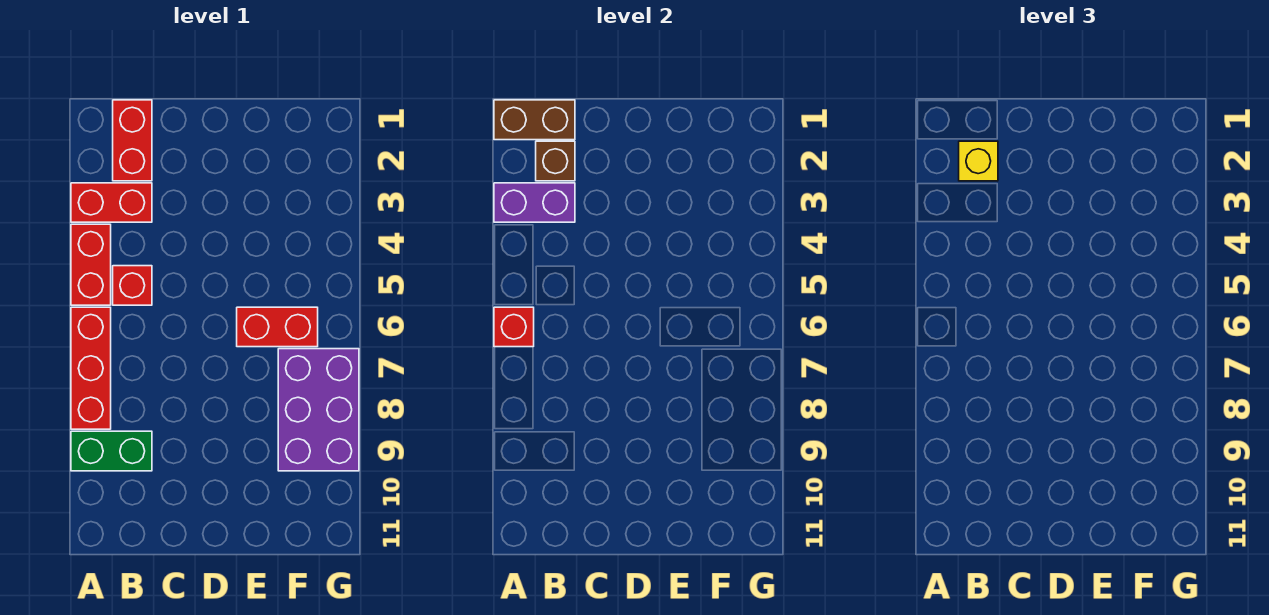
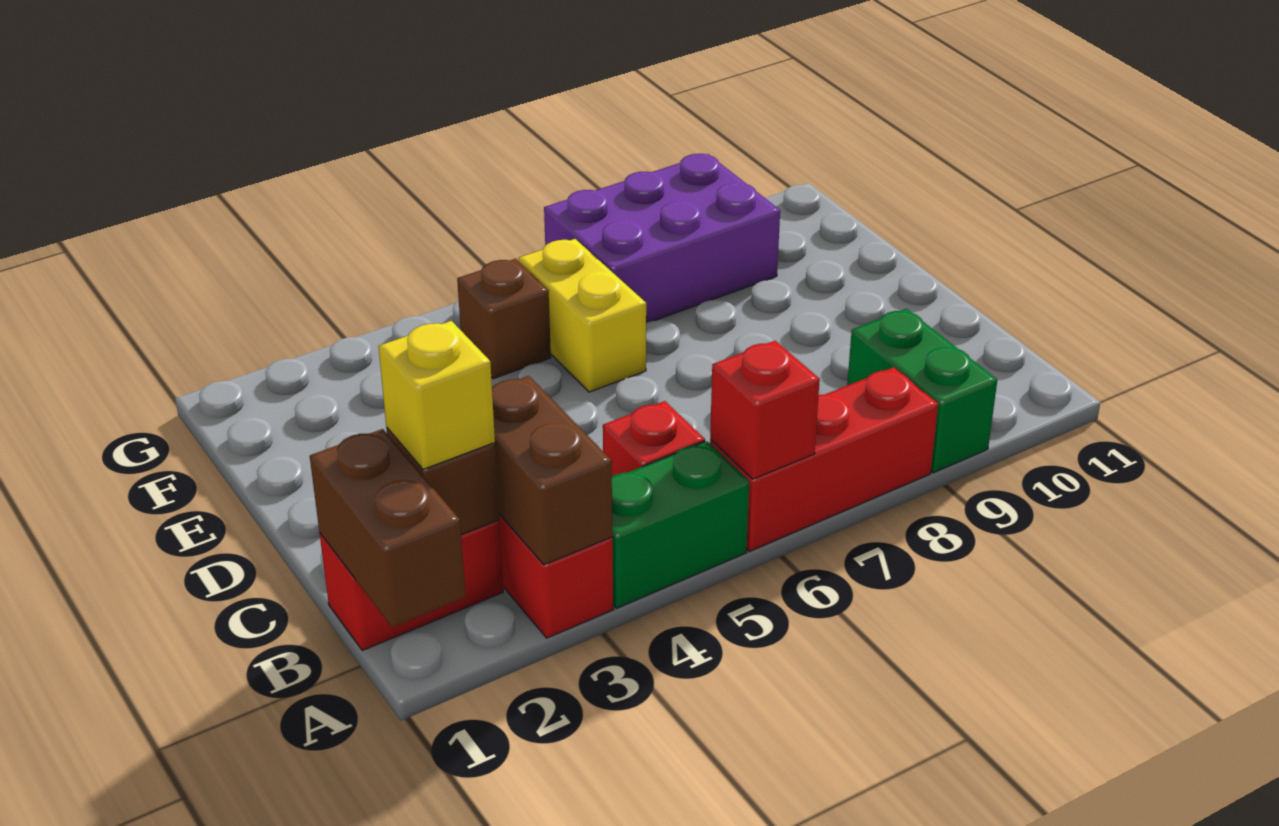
purple brick A3:B3 level 2 -> brown brick A3:B3 level 2
red brick A4:A5 level 1 -> green brick A4:A5 level 1
red brick E6:F6 level 1 -> yellow brick E6:F6 level 1
none -> brown brick F5 level 1

